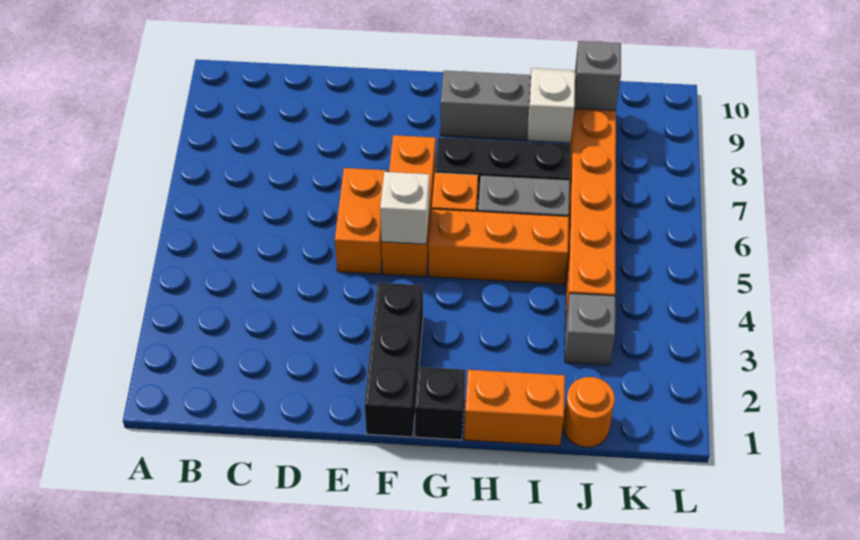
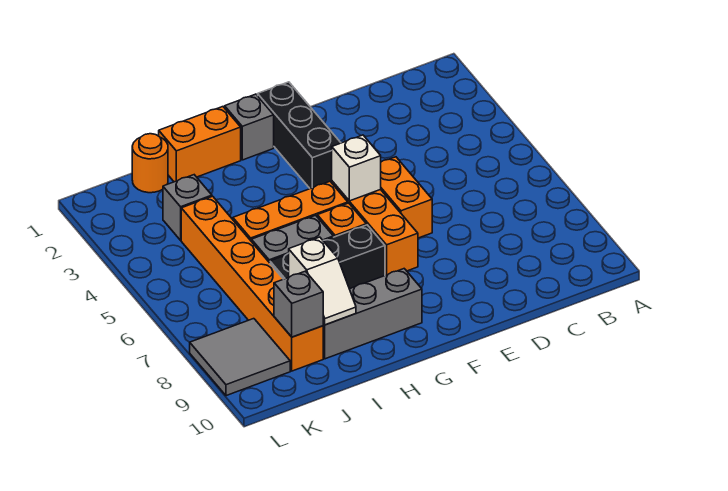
black brick G1 level 1 -> grey brick G1 level 1
none -> grey tile K8:L9 level 1

